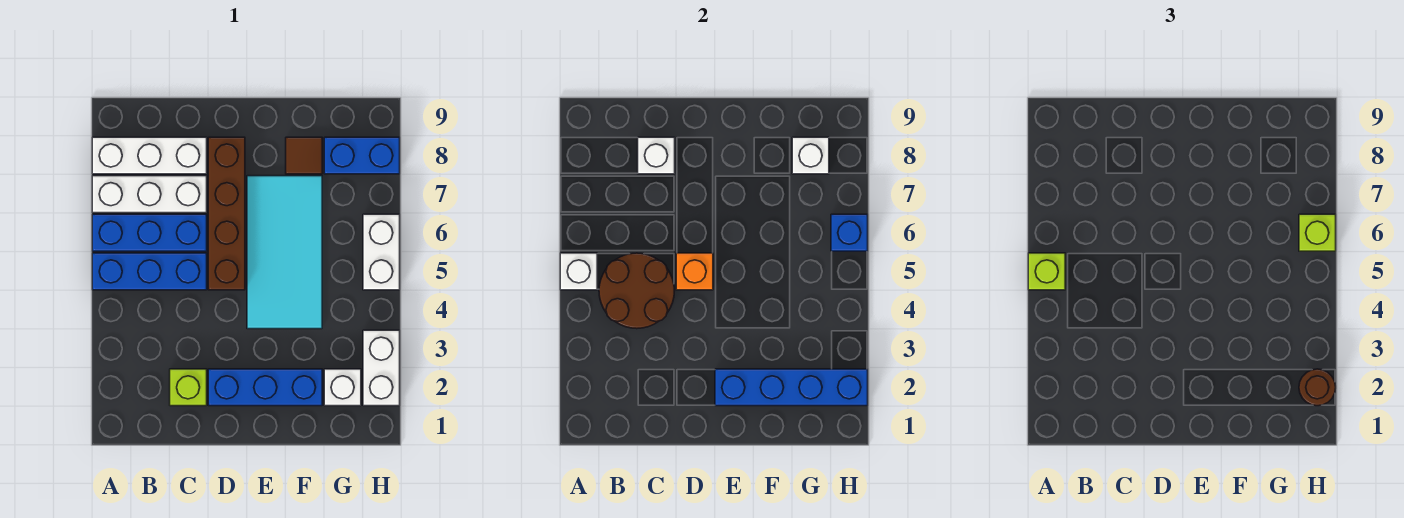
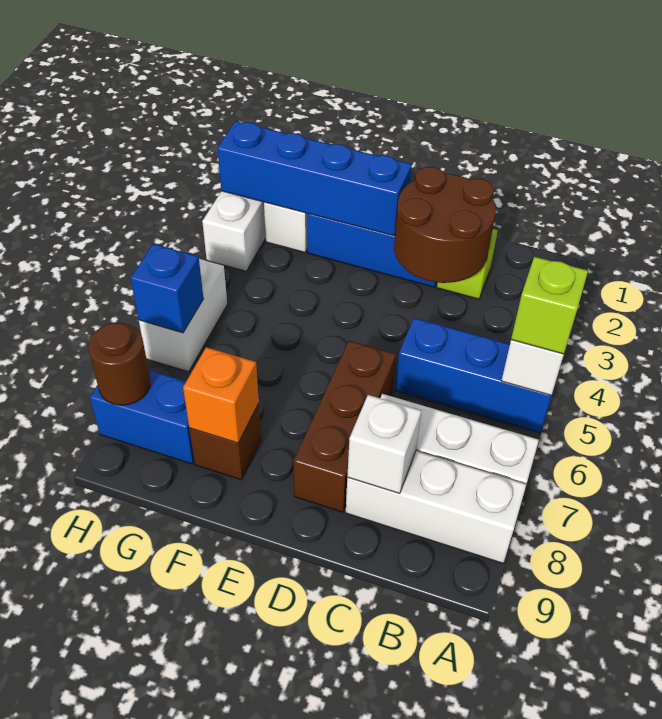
blue brick A6:C6 level 1 -> none
brown round brick B4:C5 level 2 -> brown round brick C2:D3 level 2
brown brick D5:D8 level 1 -> brown brick D6:D8 level 1
orange brick D5 level 2 -> orange brick F8 level 2
cyan tile E4:F7 level 1 -> none
brown tile F8 level 1 -> brown brick F8 level 1
white brick G8 level 2 -> none
brown round brick H2 level 3 -> brown round brick H8 level 2
lime brick H6 level 3 -> none

